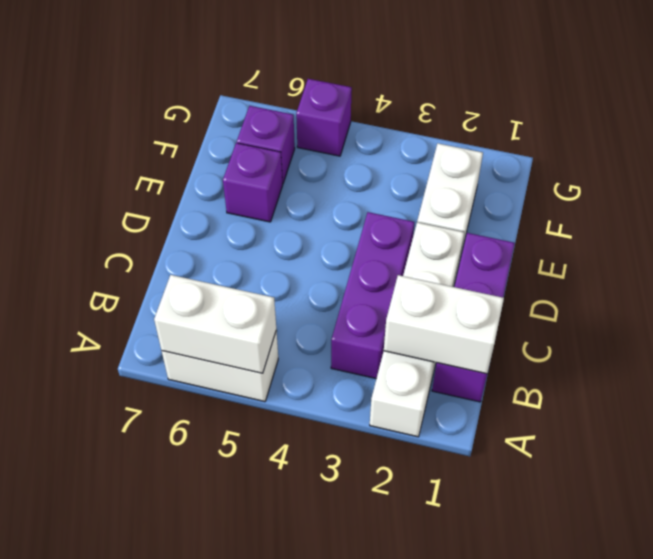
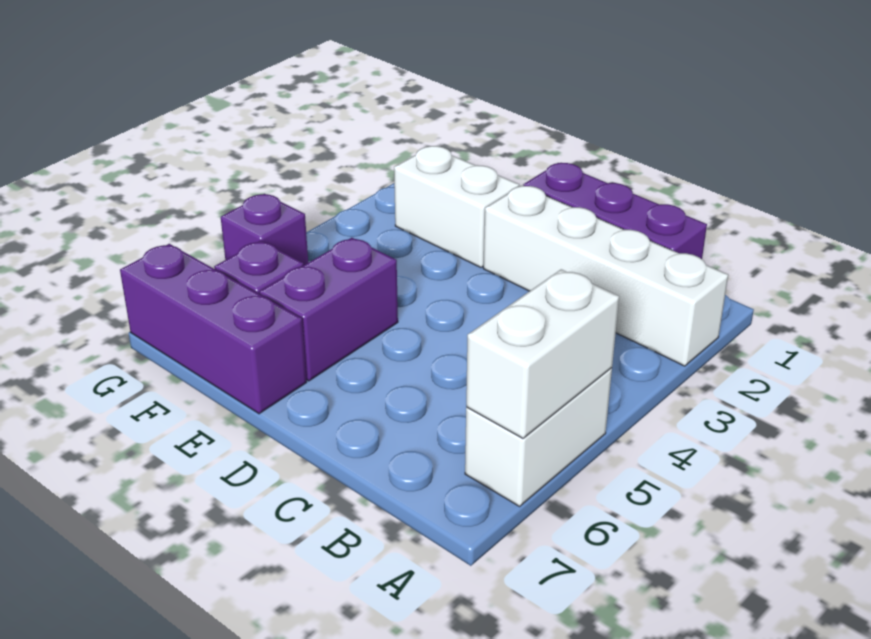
white brick B1:B2 level 2 -> none
purple brick B3:D3 level 1 -> purple brick E7:G7 level 1
purple brick E6 level 1 -> purple brick E5:E6 level 1

